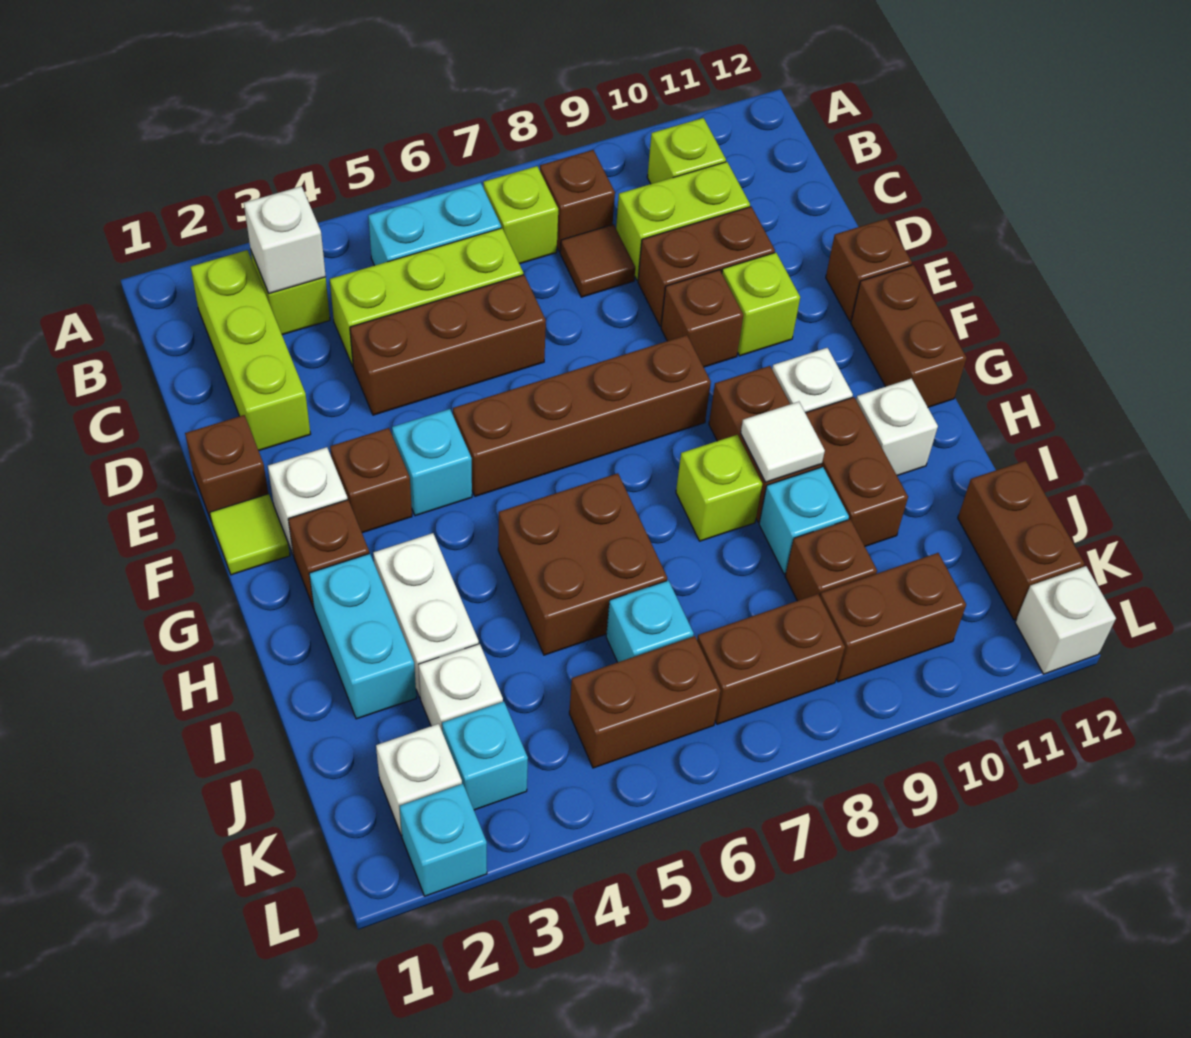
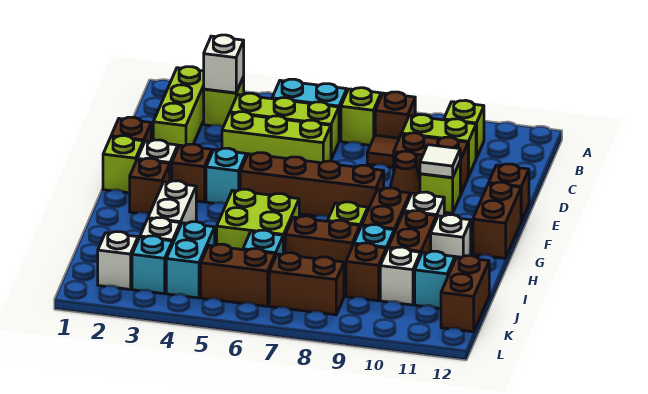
brown brick D4:D6 level 1 -> lime brick D4:D6 level 1
brown brick E9 level 1 -> brown cone E9 level 1
lime tile F1 level 1 -> lime brick F1 level 1
cyan brick H2:I2 level 1 -> cyan brick J4:K4 level 1
brown brick H5:I6 level 1 -> lime brick H5:I6 level 1
white tile H9 level 2 -> white tile E10 level 2
brown brick K9:K10 level 1 -> brown brick I7:I8 level 1
cyan brick L2 level 1 -> cyan brick J11 level 1
white brick L12 level 1 -> white brick J10 level 1

